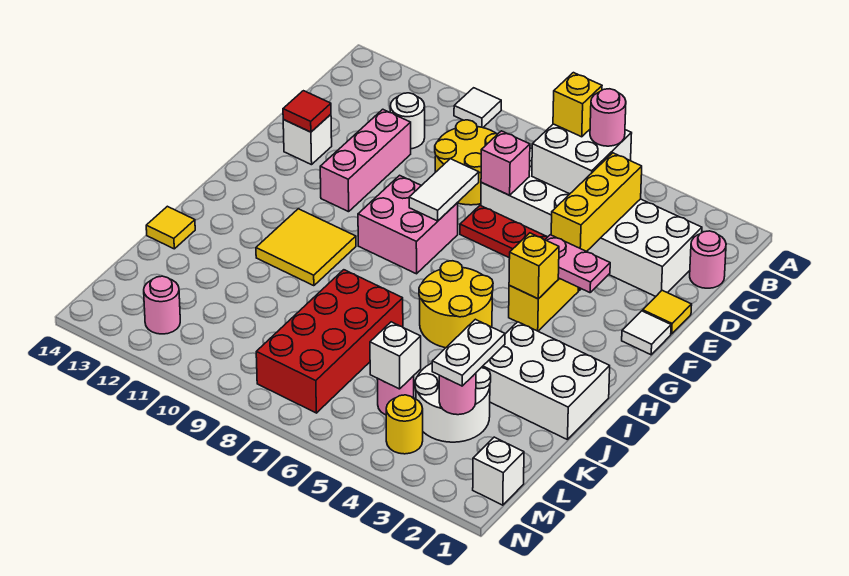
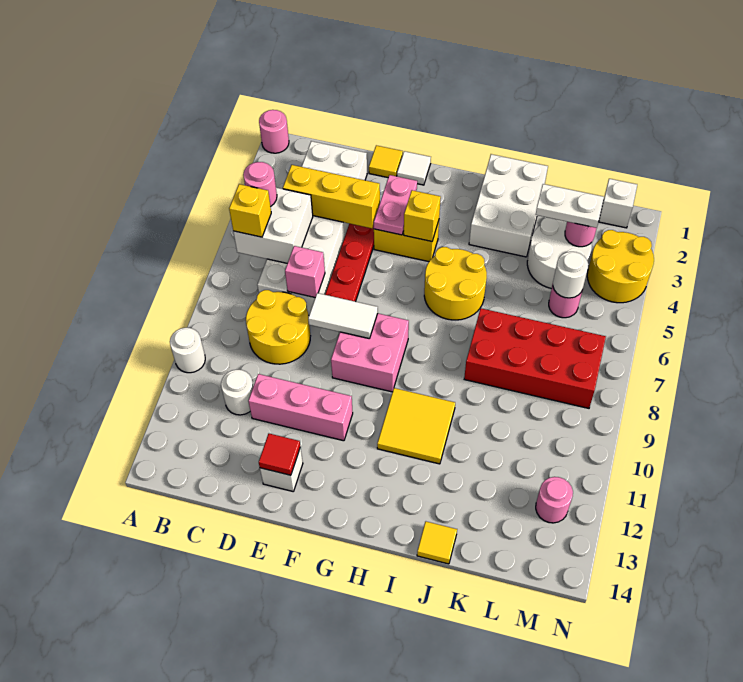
white tile A10 level 1 -> white round brick A10 level 1
pink round brick C1 level 1 -> pink round brick A1 level 1
white brick L5 level 2 -> white round brick L5 level 2
yellow round brick M4 level 1 -> yellow round brick M3:N4 level 1

